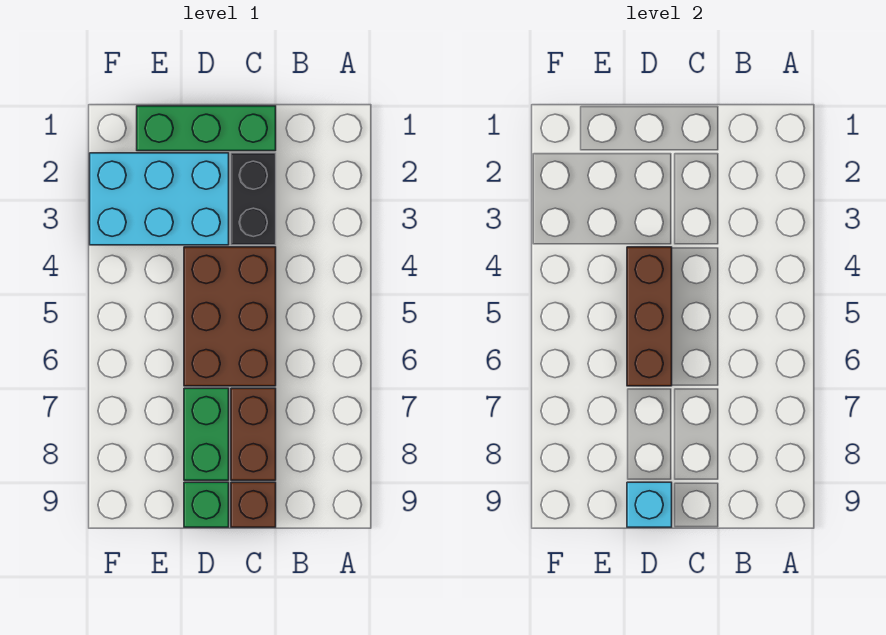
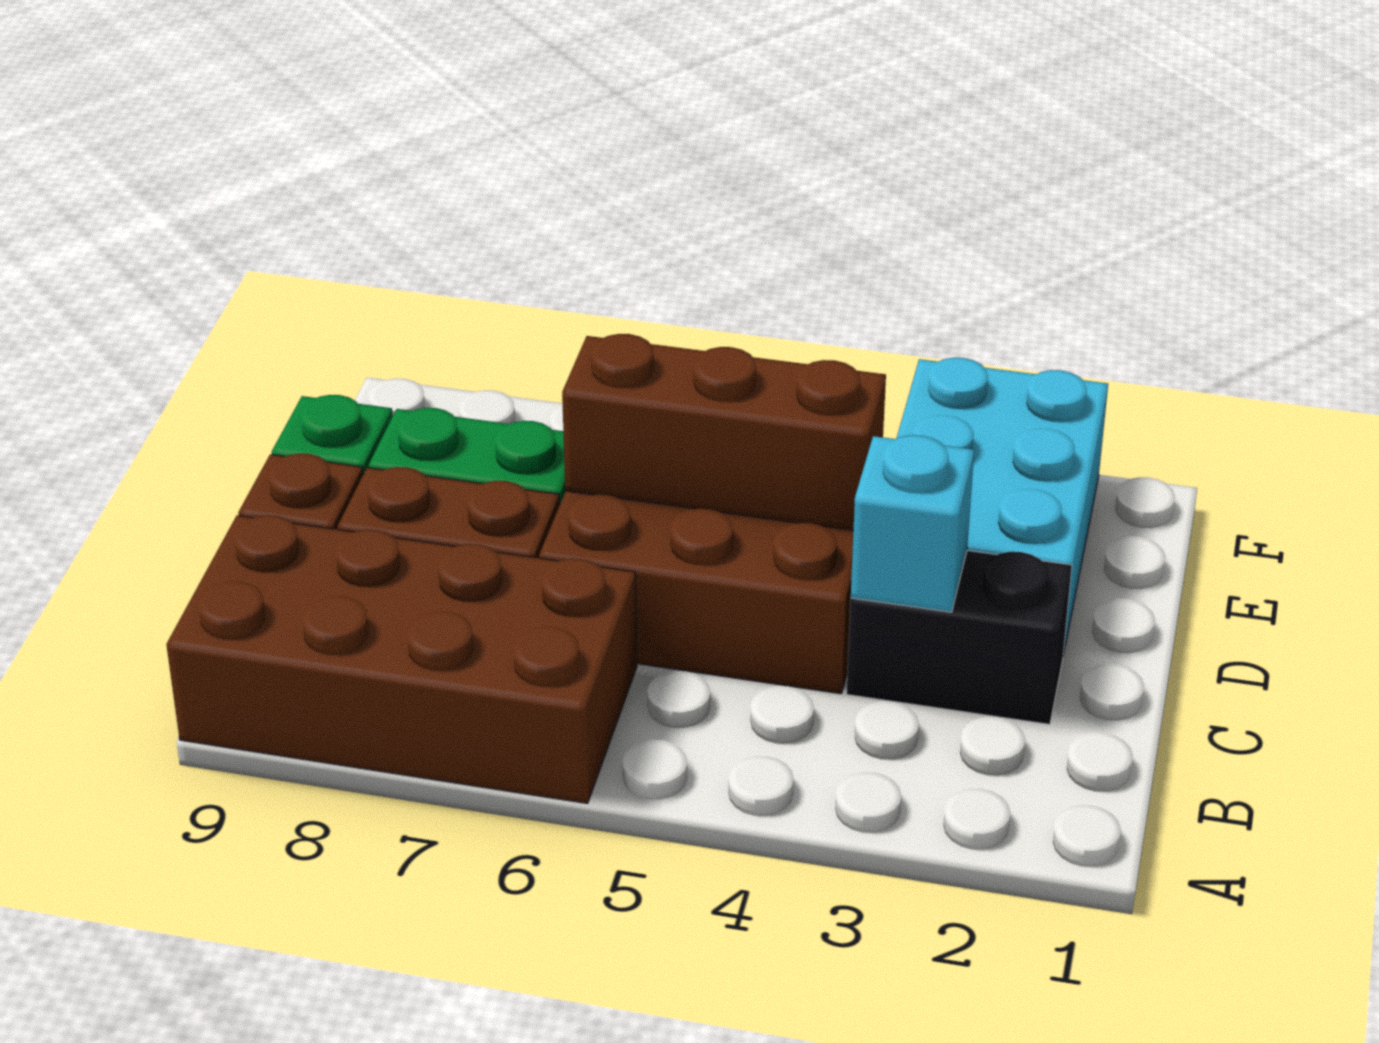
none -> brown brick A6:B9 level 1
green brick C1:E1 level 1 -> none
cyan brick D9 level 2 -> cyan brick C3 level 2

